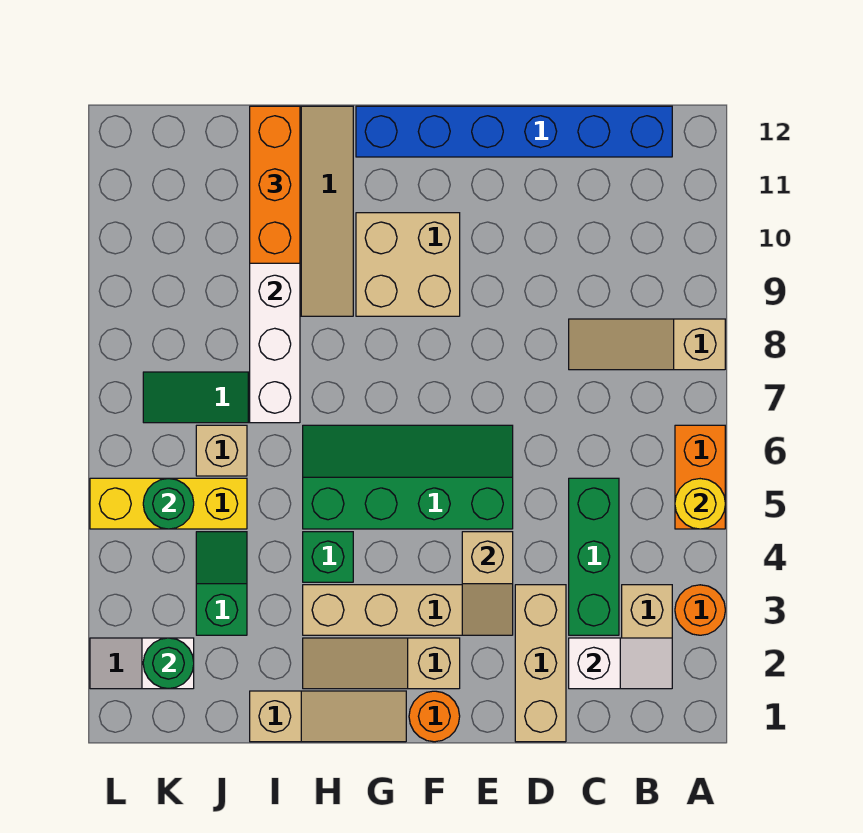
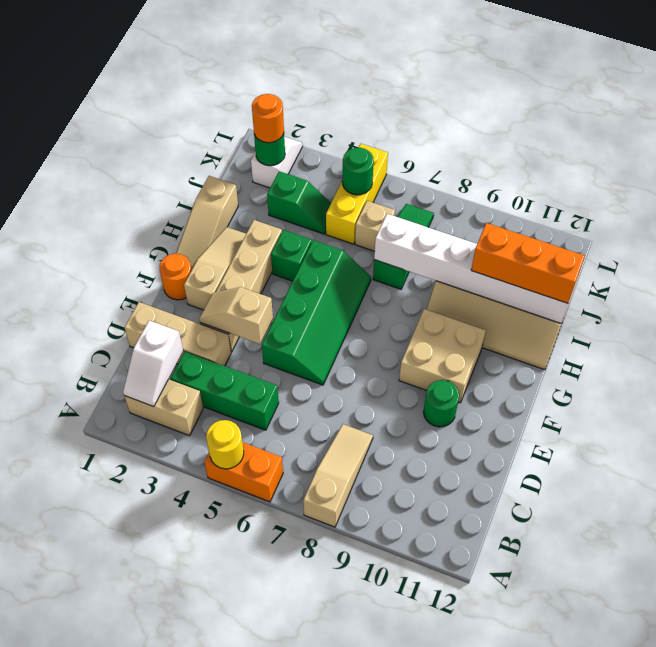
orange round brick A3 level 1 -> orange round brick K2 level 3
blue brick B12:G12 level 1 -> none
none -> green round brick E10 level 1

